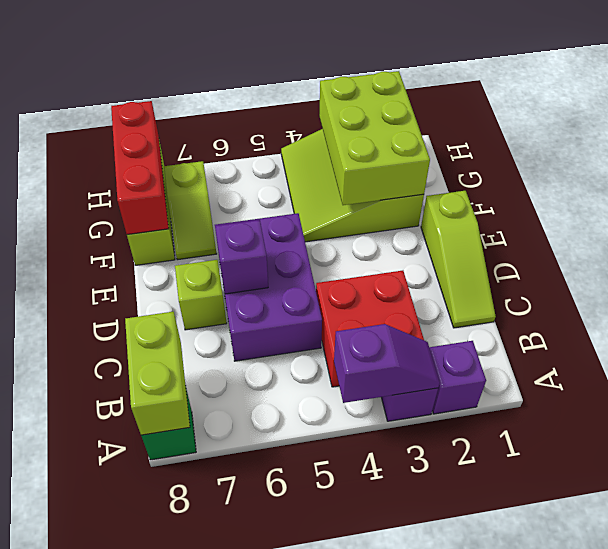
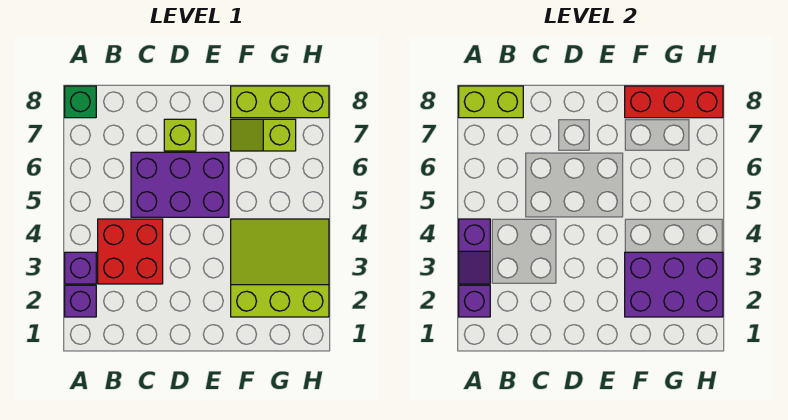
lime slope C1:E1 level 1 top E -> none
purple brick D6 level 2 -> purple brick A2 level 2
lime brick F2:H3 level 2 -> purple brick F2:H3 level 2

